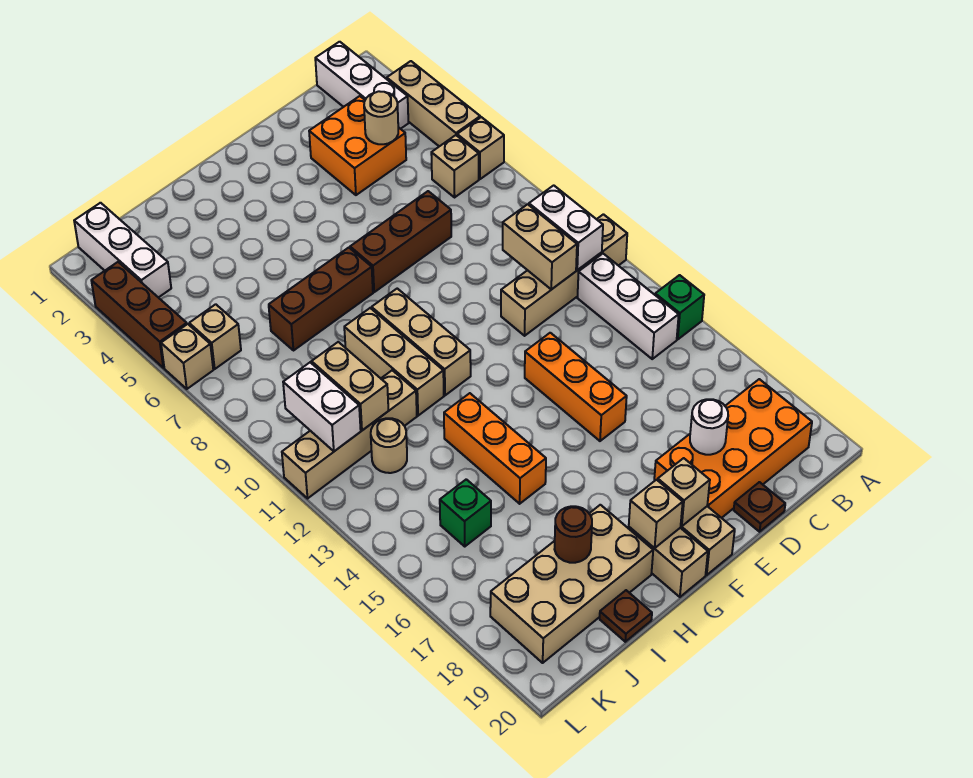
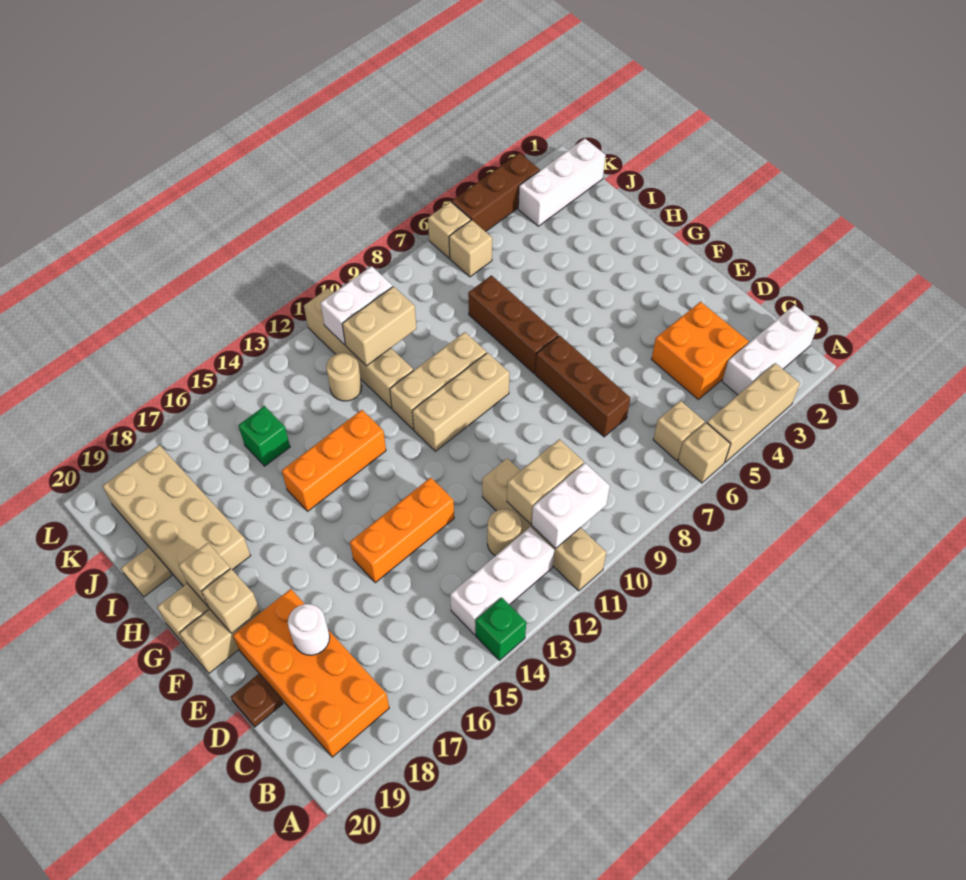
tan round brick C4 level 2 -> tan round brick C12 level 1
brown round brick I18 level 2 -> none
brown plate I20 level 1 -> tan plate I20 level 1

